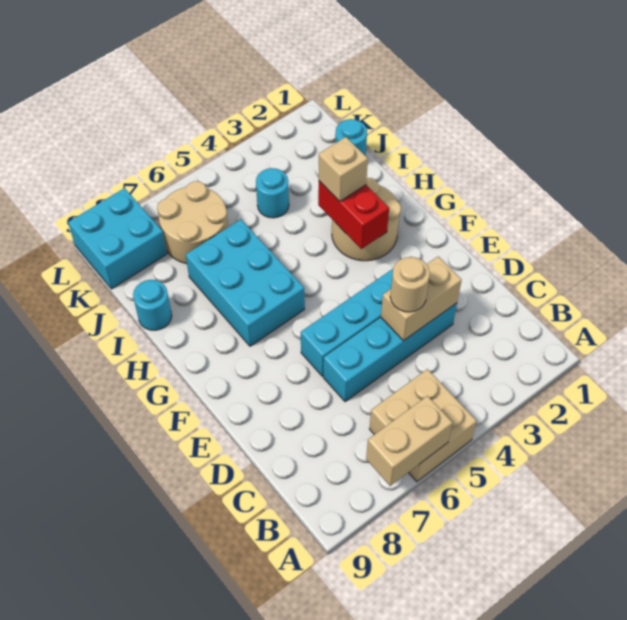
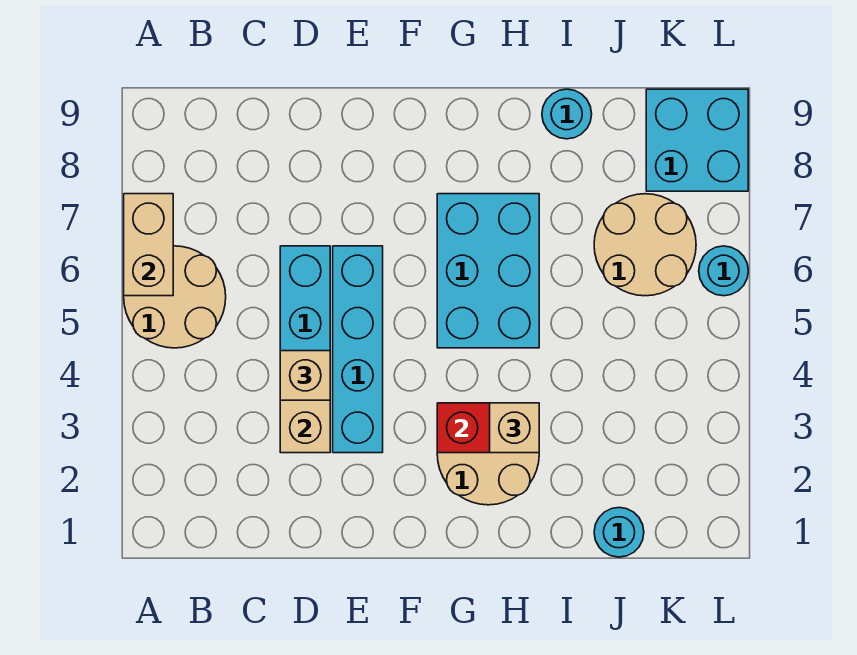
tan brick A5:B6 level 1 -> tan round brick A5:B6 level 1
tan round brick D4 level 3 -> tan brick D4 level 3
cyan brick G6:I7 level 1 -> cyan brick G5:H7 level 1
cyan round brick J4 level 1 -> cyan round brick L6 level 1

